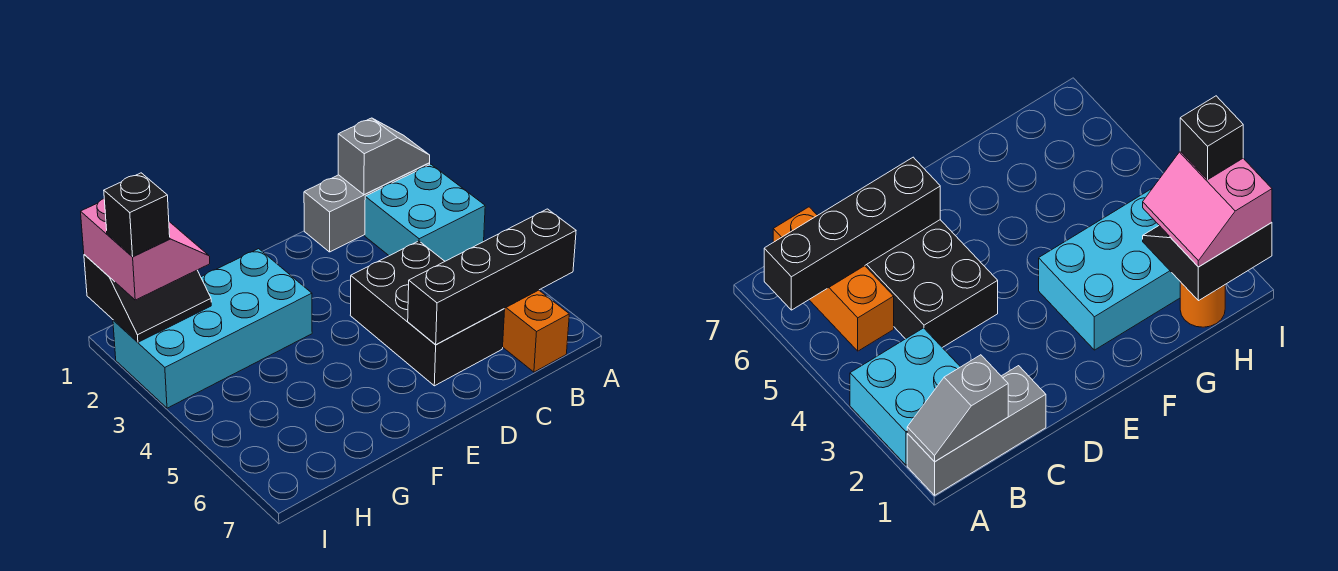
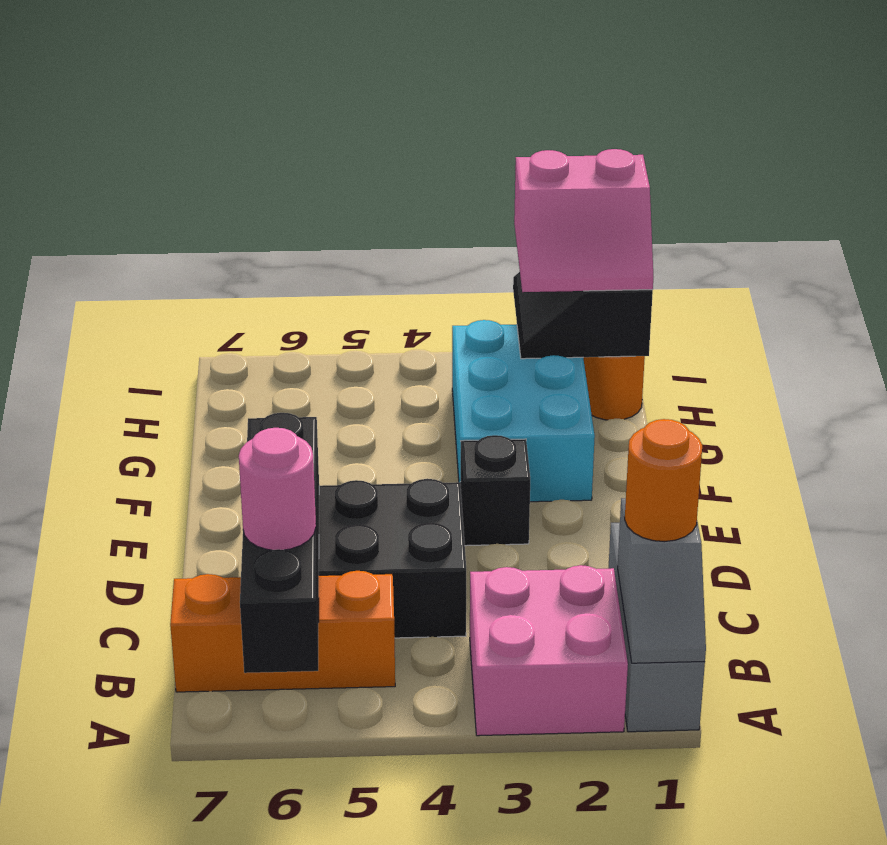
cyan brick A2:B3 level 1 -> pink brick A2:B3 level 1
none -> orange round brick B1 level 3
none -> pink round brick B6 level 3
cyan brick F2:I3 level 1 -> cyan brick F2:H3 level 1
black brick I2 level 4 -> black brick E3 level 1

